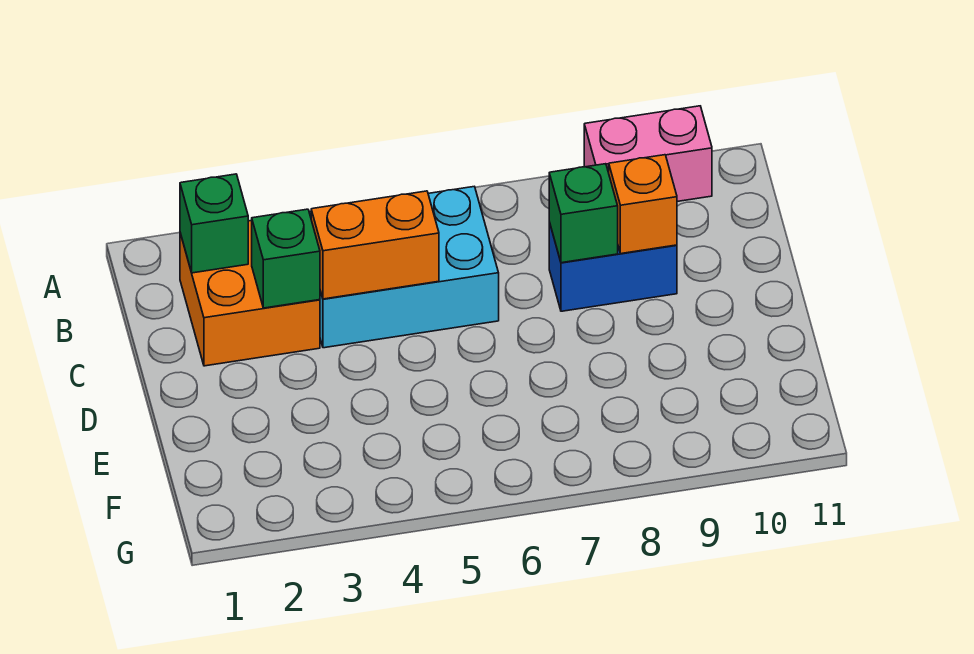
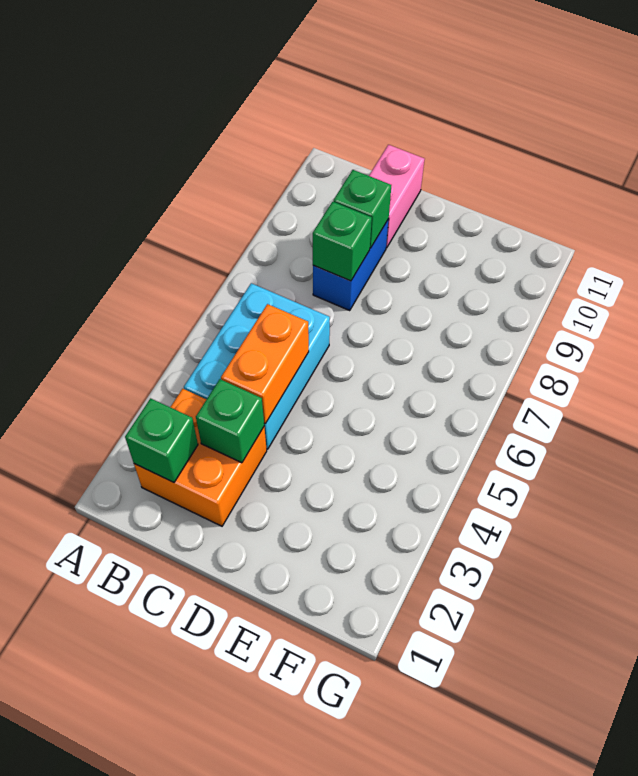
pink brick A9:A10 level 1 -> pink brick C10:C11 level 1
orange brick C9 level 2 -> green brick C9 level 2

